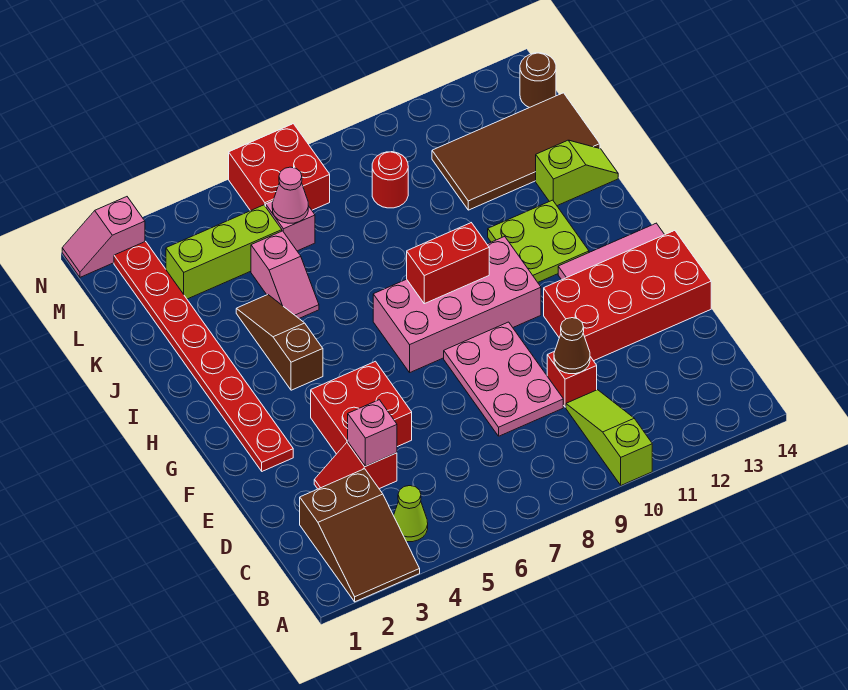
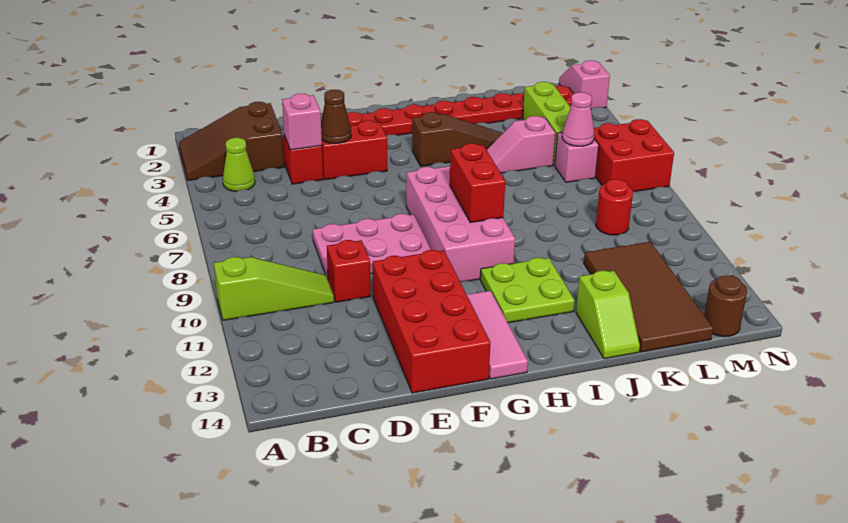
brown cone D10 level 2 -> brown cone E4 level 2
red brick E4:F5 level 1 -> red brick E4:F4 level 1

